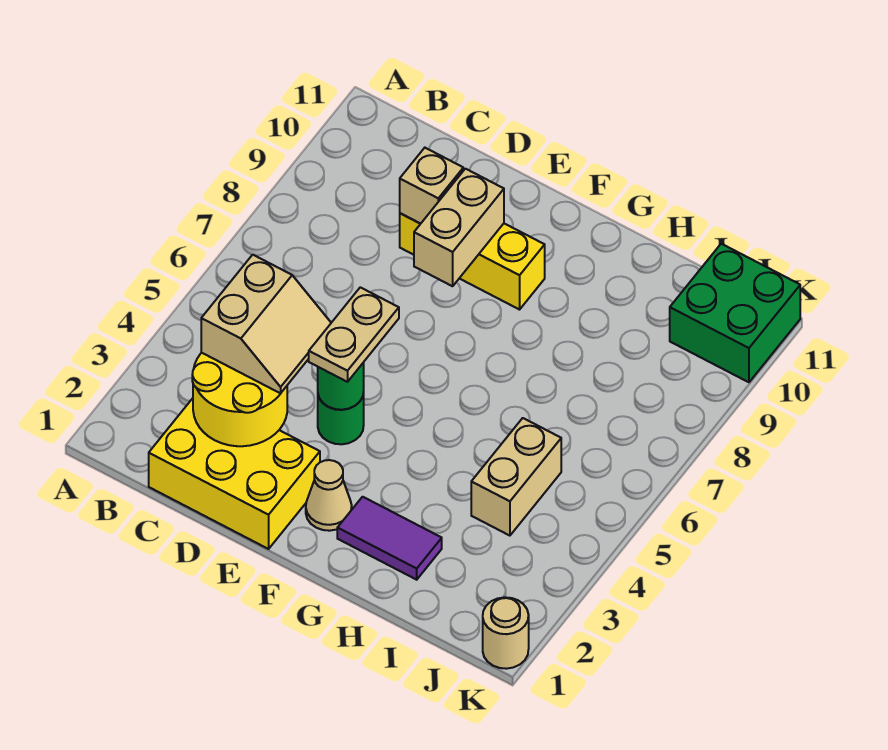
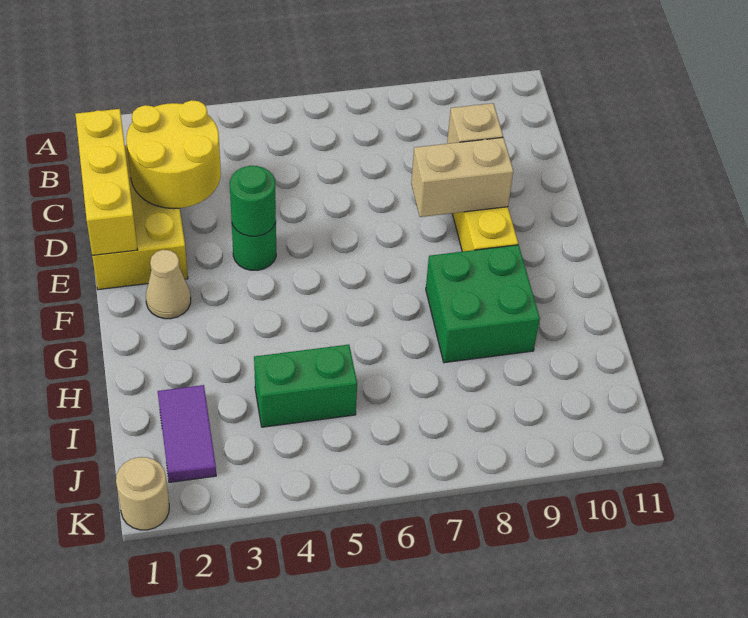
none -> yellow brick C1:E1 level 2
tan slope C3:D4 level 3 top C -> none
tan plate E4:E5 level 3 -> none
purple tile G2:H2 level 1 -> purple tile I2:J2 level 1
tan brick I4:I5 level 1 -> green brick I4:I5 level 1
green brick J10:K11 level 1 -> green brick G8:H9 level 1

